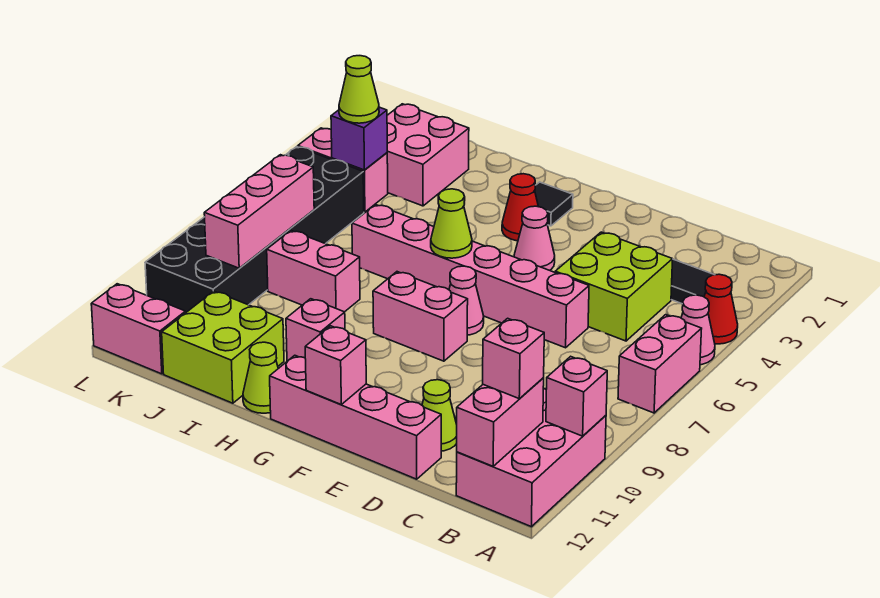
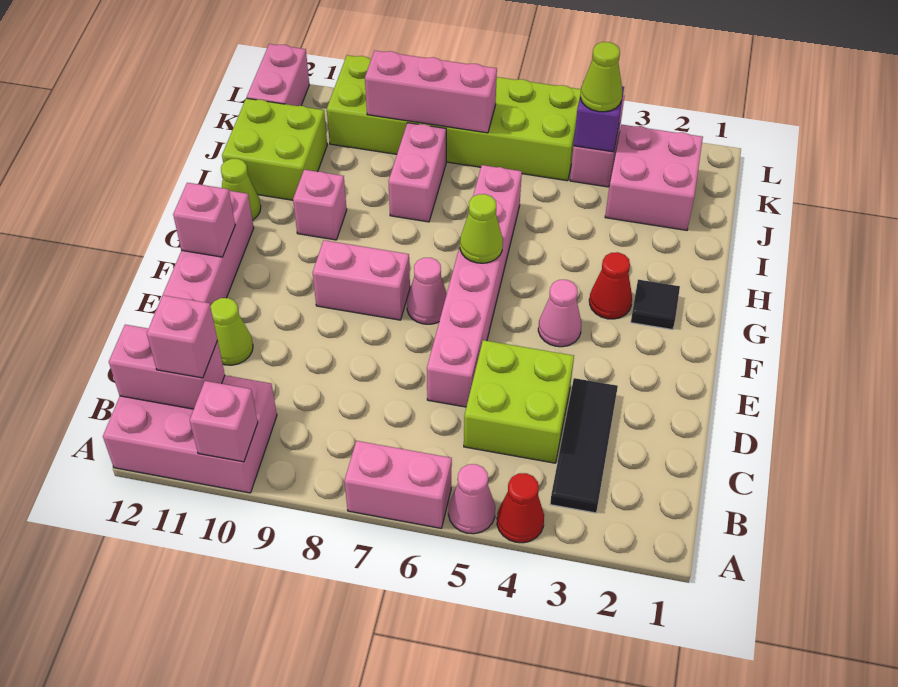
pink brick F8:G8 level 1 -> pink brick F8:F9 level 1
black brick K5:L10 level 1 -> lime brick K5:L10 level 1

